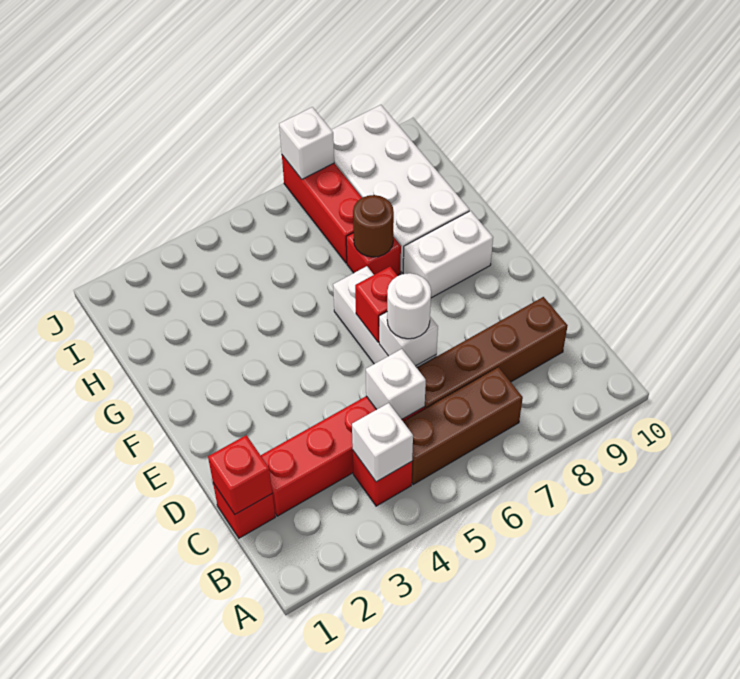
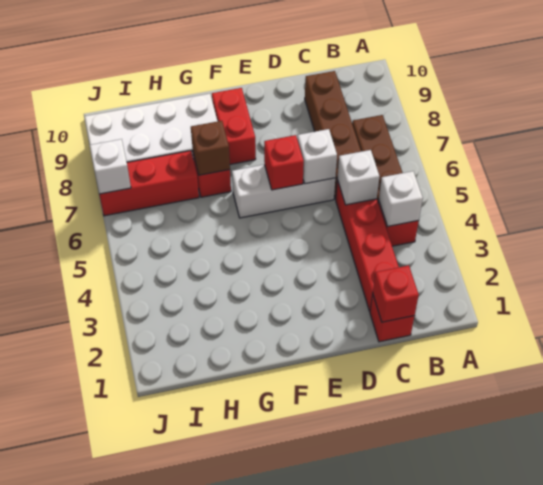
white round brick D6 level 3 -> none
white brick F8:F9 level 1 -> red brick F8:F9 level 1
brown round brick G7 level 2 -> brown brick G7 level 2

